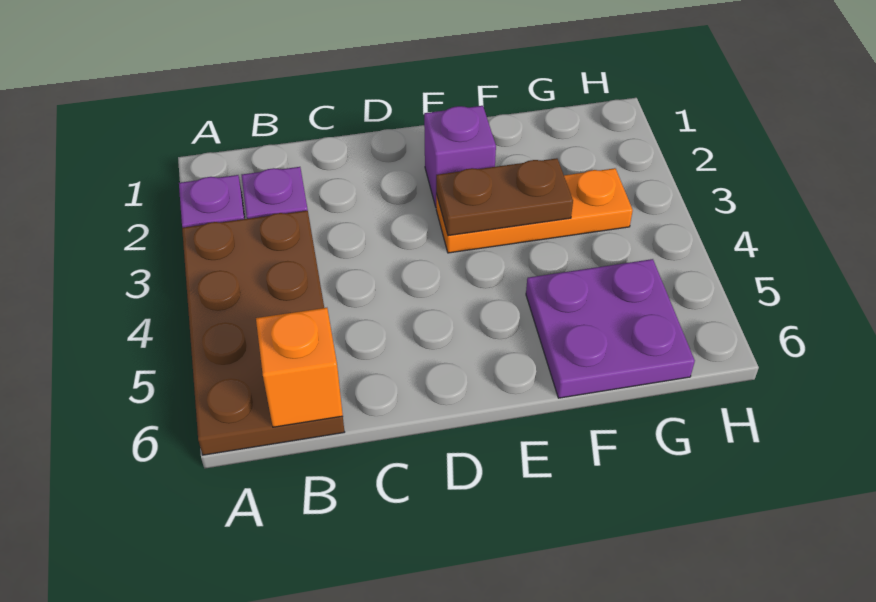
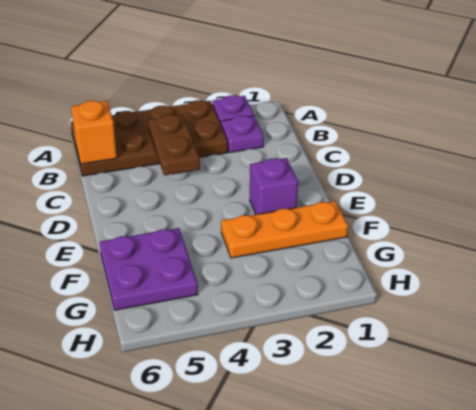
orange plate E3:G3 level 1 -> orange plate F1:F3 level 1
brown plate E3:F3 level 2 -> brown plate B4:C4 level 2

